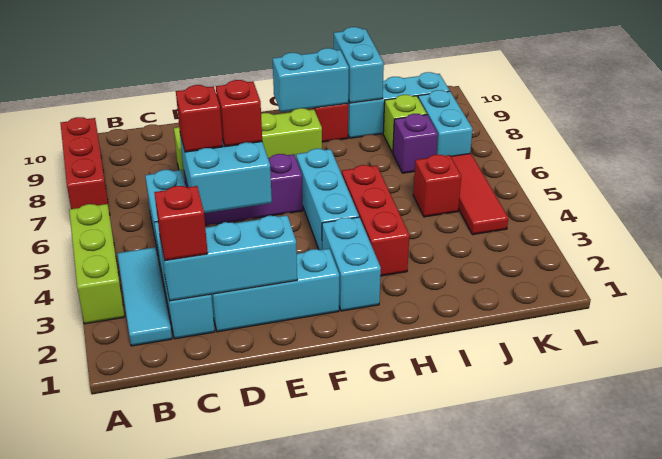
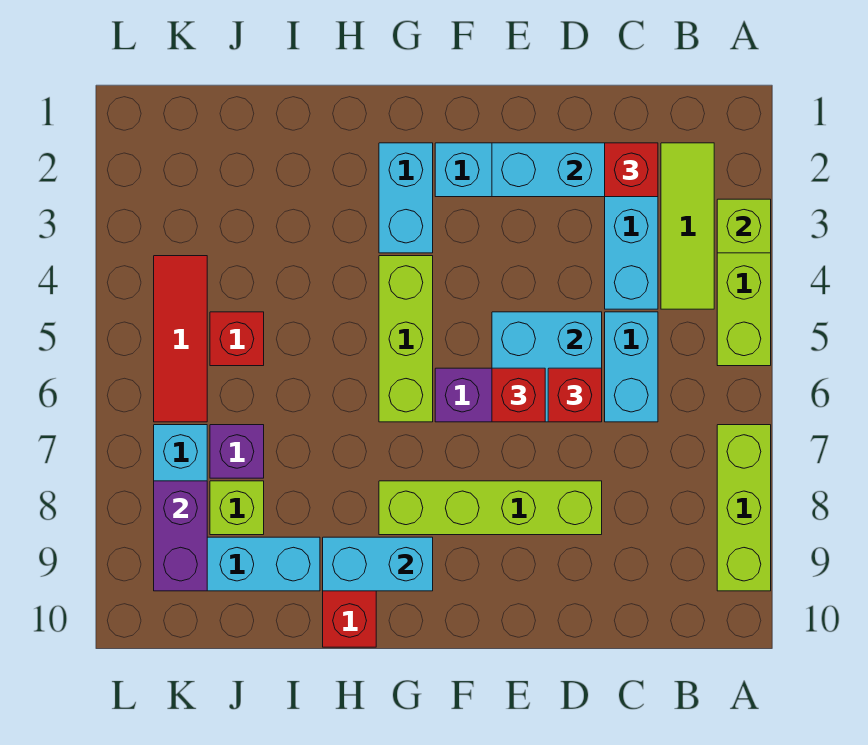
none -> lime brick A3 level 2
red brick A7:A9 level 1 -> lime brick A7:A9 level 1
cyan tile B2:B4 level 1 -> lime tile B2:B4 level 1
cyan brick G4:G6 level 1 -> lime brick G4:G6 level 1
red brick H3:H5 level 1 -> none
cyan brick I9:I10 level 2 -> none
none -> purple brick K8:K9 level 2

